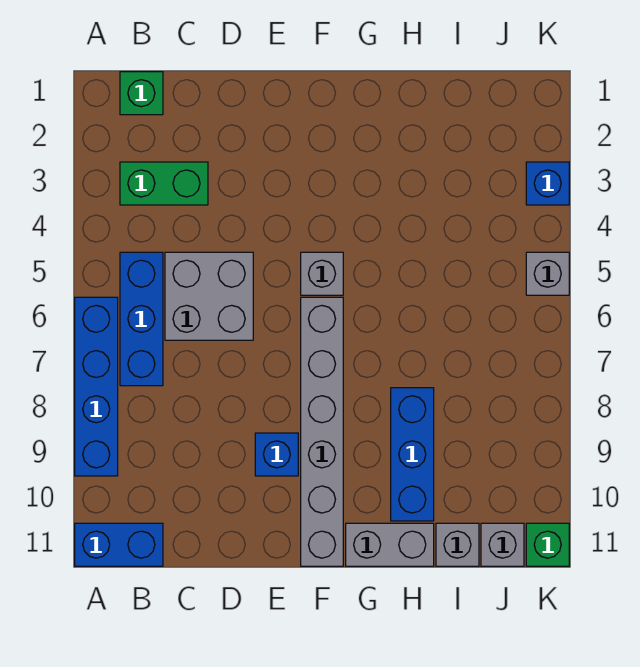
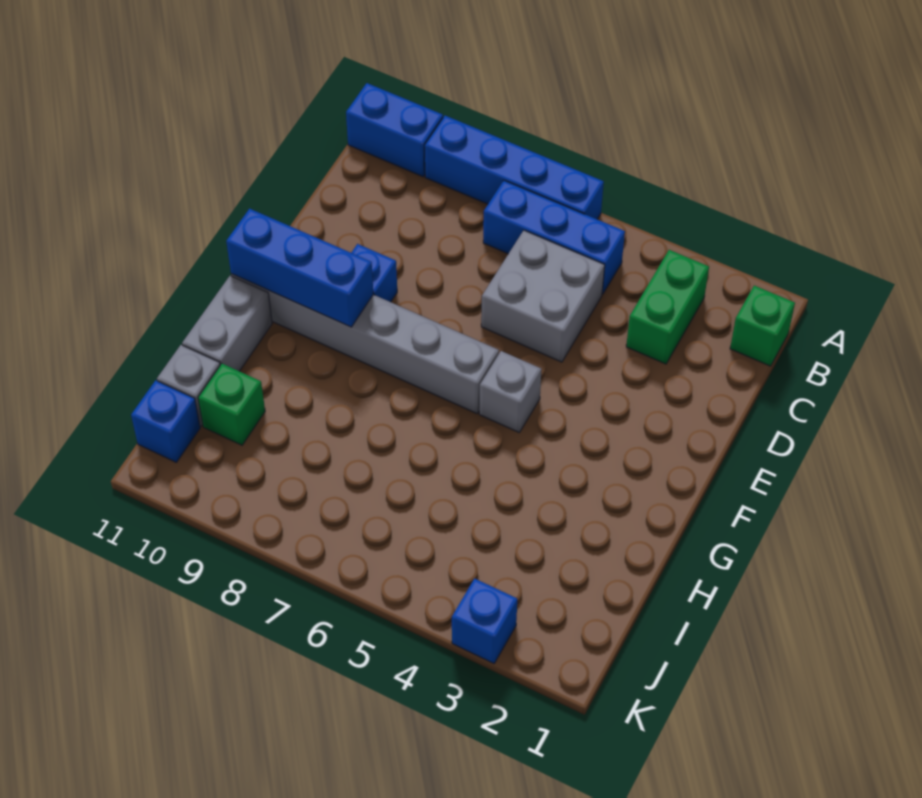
blue brick A11:B11 level 1 -> blue brick A10:A11 level 1
blue brick H8:H10 level 1 -> blue brick F9:F11 level 2
grey brick J11 level 1 -> blue brick J11 level 1
grey brick K5 level 1 -> none
green brick K11 level 1 -> green brick I10 level 1

